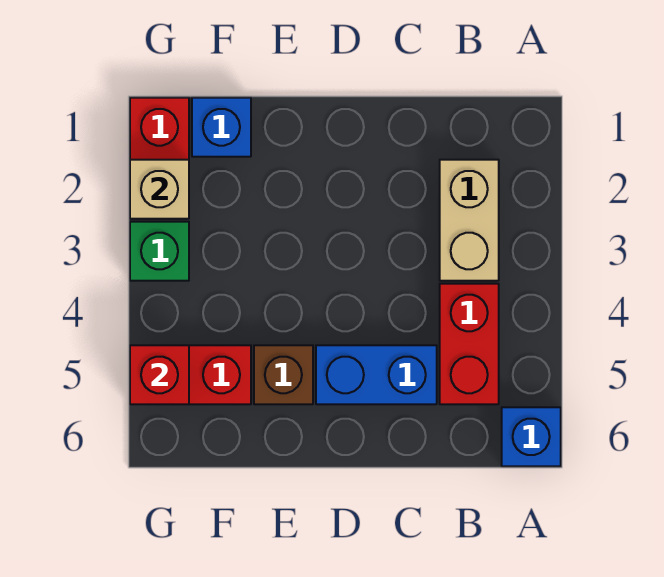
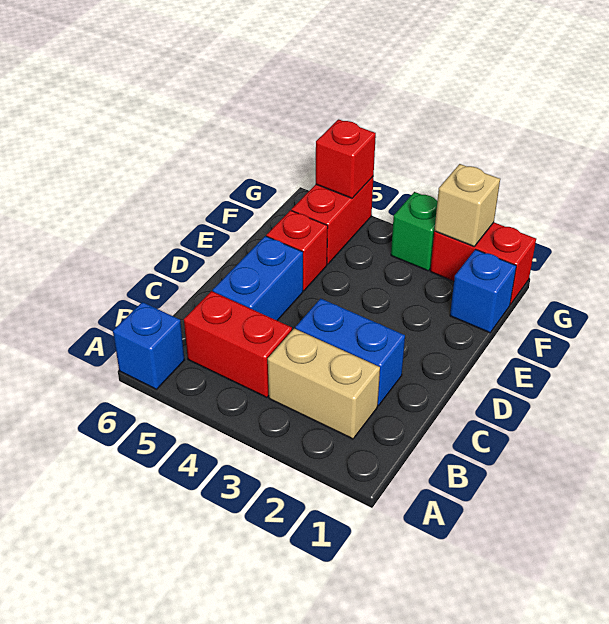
none -> blue brick C2:C3 level 1
brown brick E5 level 1 -> red brick E5 level 1

